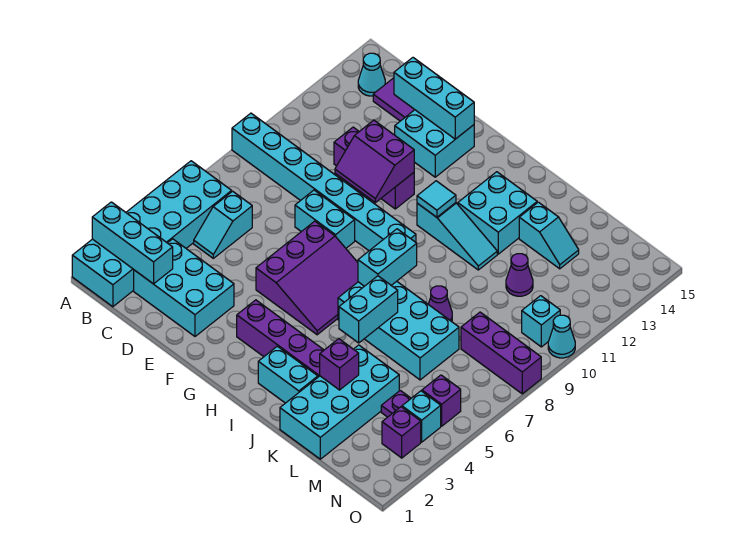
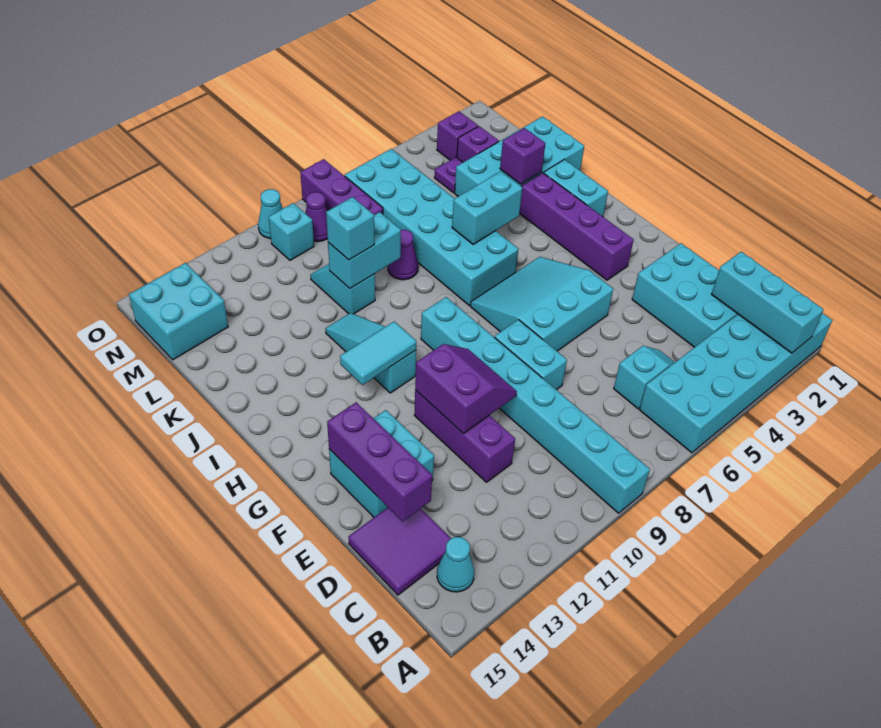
cyan brick D14:F14 level 2 -> purple brick D14:F14 level 2
purple slope F5:H7 level 1 top F -> cyan slope F5:H7 level 1 top F
cyan tile H11 level 2 -> cyan tile H11:H12 level 2
cyan brick I6:L7 level 1 -> cyan brick I6:N7 level 1
cyan brick I7:I8 level 2 -> cyan brick K9:K10 level 2
cyan brick I12:J13 level 1 -> cyan brick M14:N15 level 1
cyan slope K13:L13 level 1 top K -> cyan slope K10:L10 level 1 top K
purple cone L11 level 1 -> purple cone N9 level 1
cyan brick N4 level 1 -> cyan brick K10 level 3
purple brick N5 level 1 -> purple brick M3 level 1

